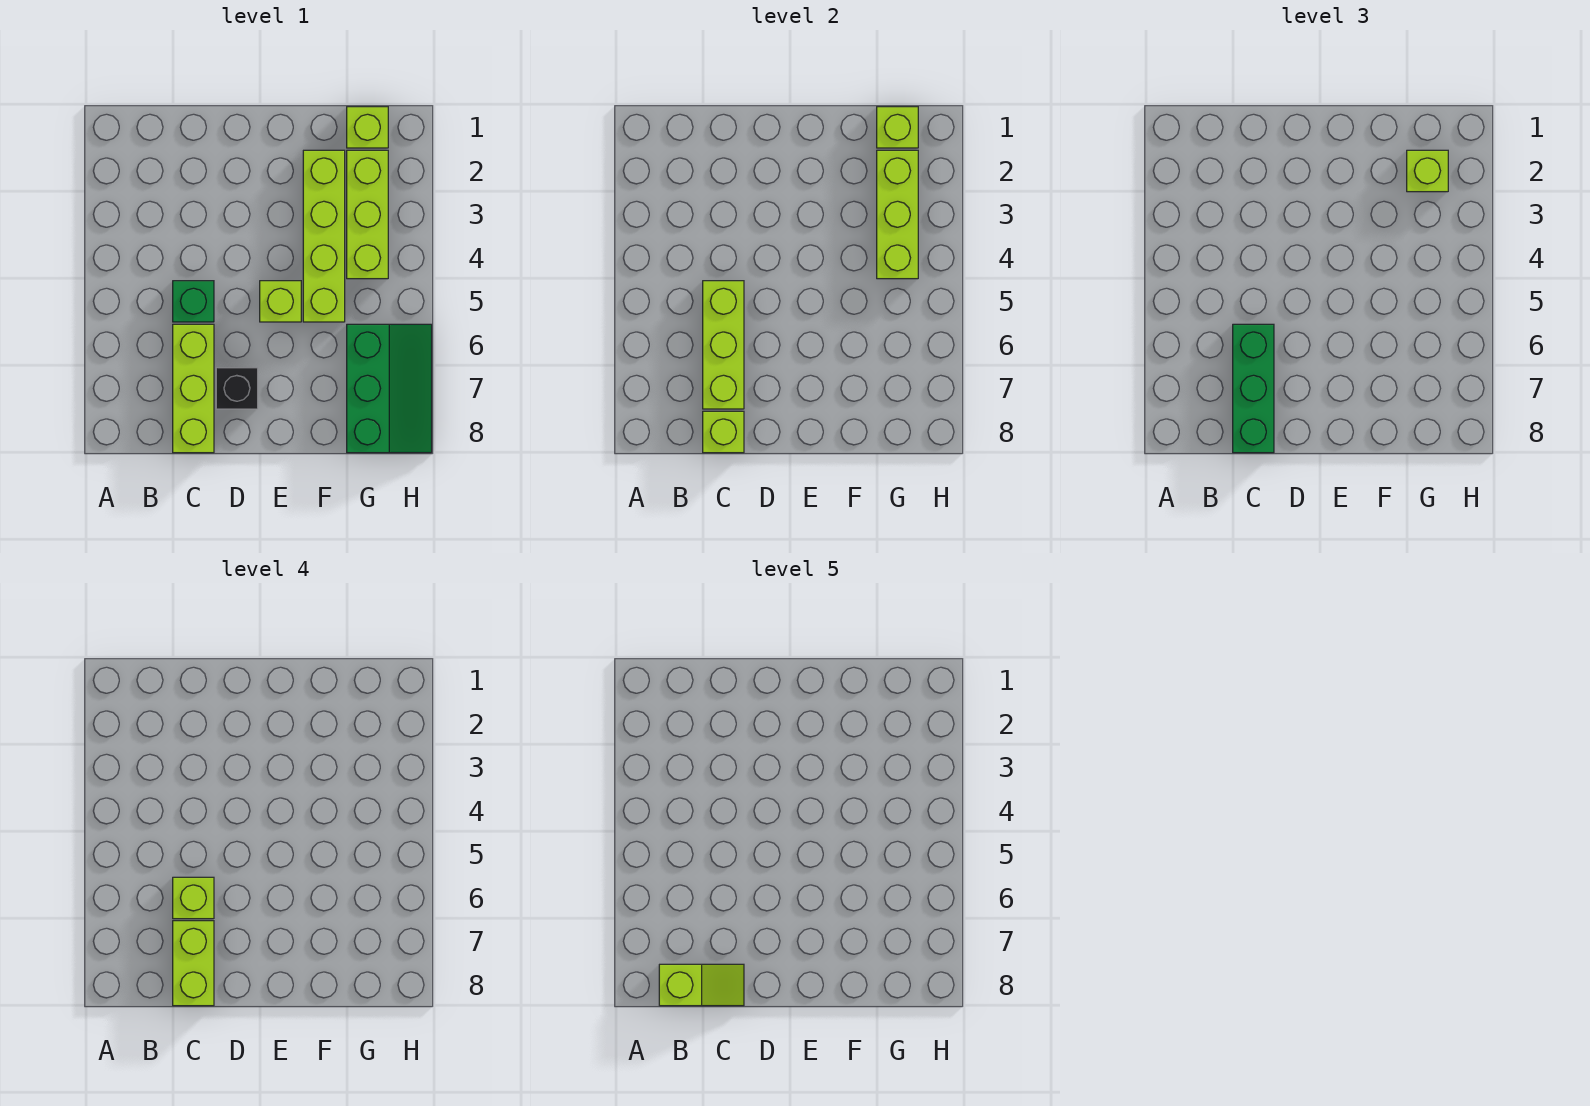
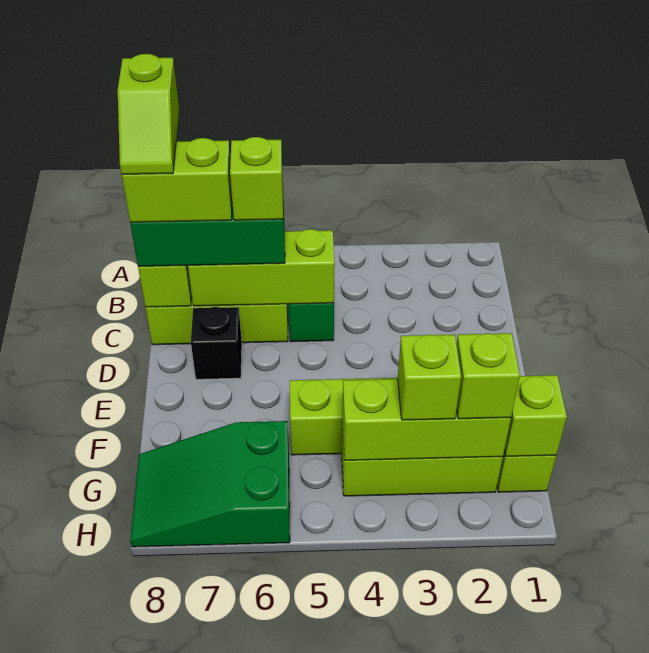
lime brick E5 level 1 -> lime brick G3 level 3
green slope G6:H8 level 1 top G -> green slope G6:H8 level 1 top 6

